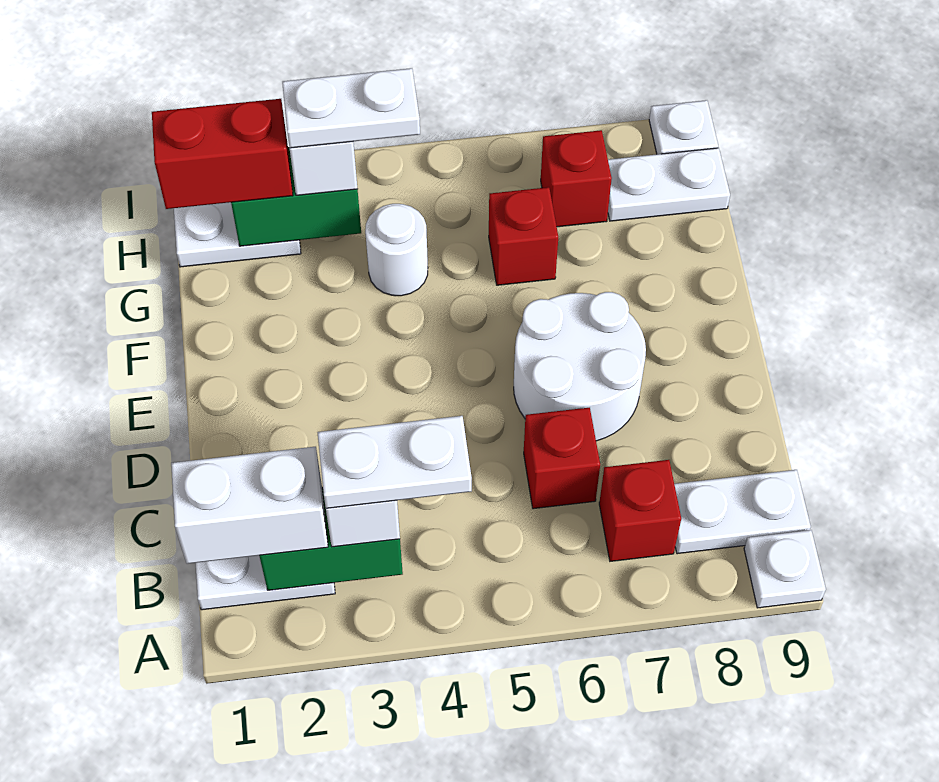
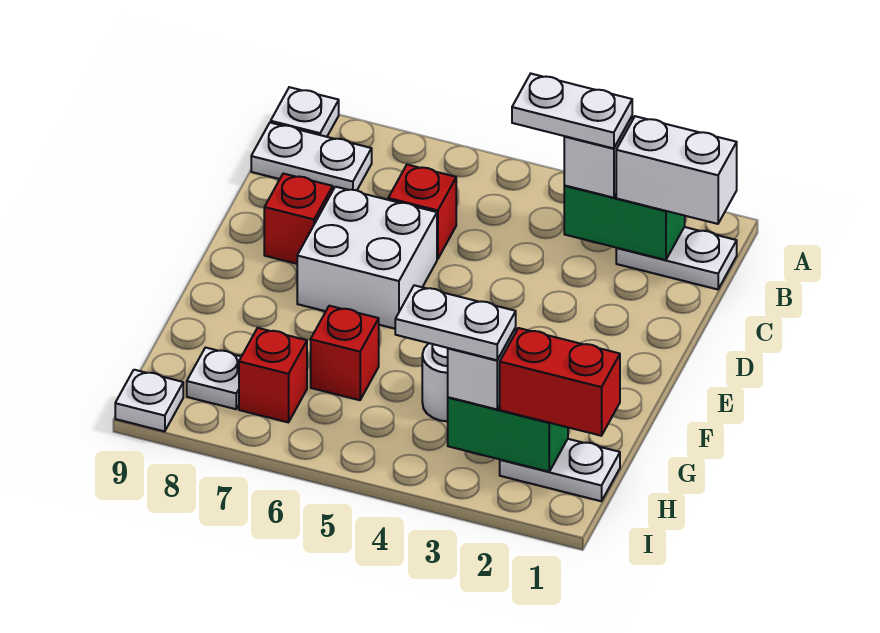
red brick B7 level 1 -> red brick D8 level 1
white round brick D6:E7 level 1 -> white brick D6:E7 level 1
white plate H8:H9 level 1 -> white plate H8 level 1

